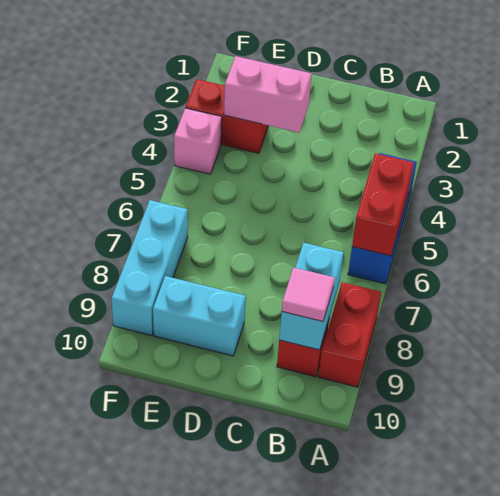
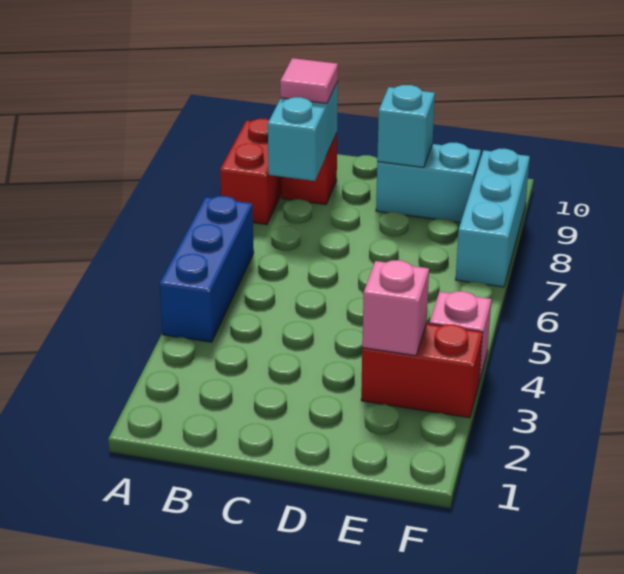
red brick A5:A6 level 2 -> none
pink brick D3:E3 level 2 -> pink brick E3 level 2
none -> cyan brick D9 level 2

